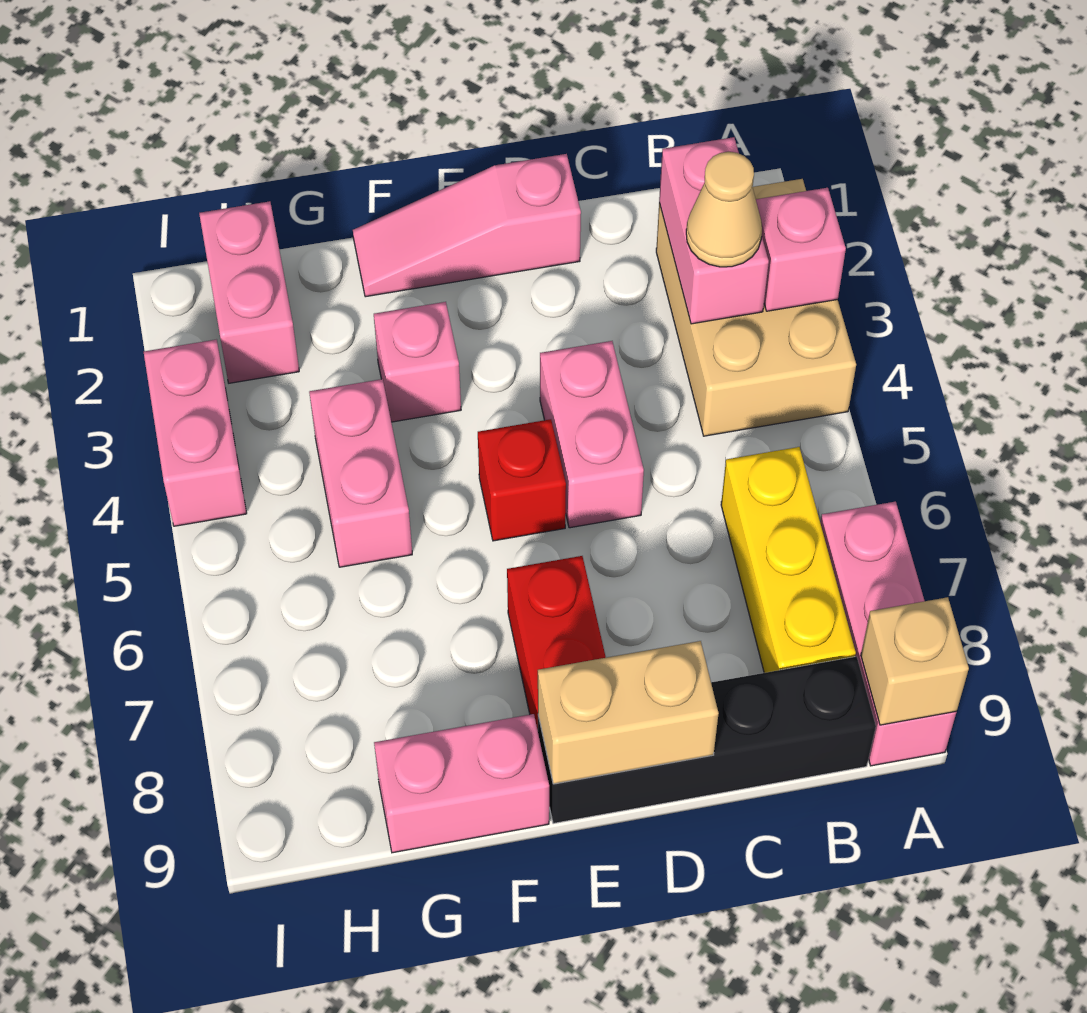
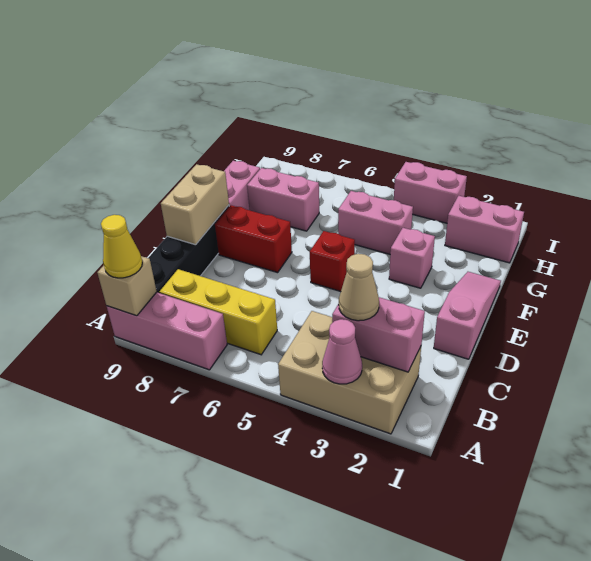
pink brick A3 level 2 -> pink cone A3 level 2
none -> yellow cone A9 level 3
pink brick D4:D5 level 1 -> pink brick G7:G8 level 1

